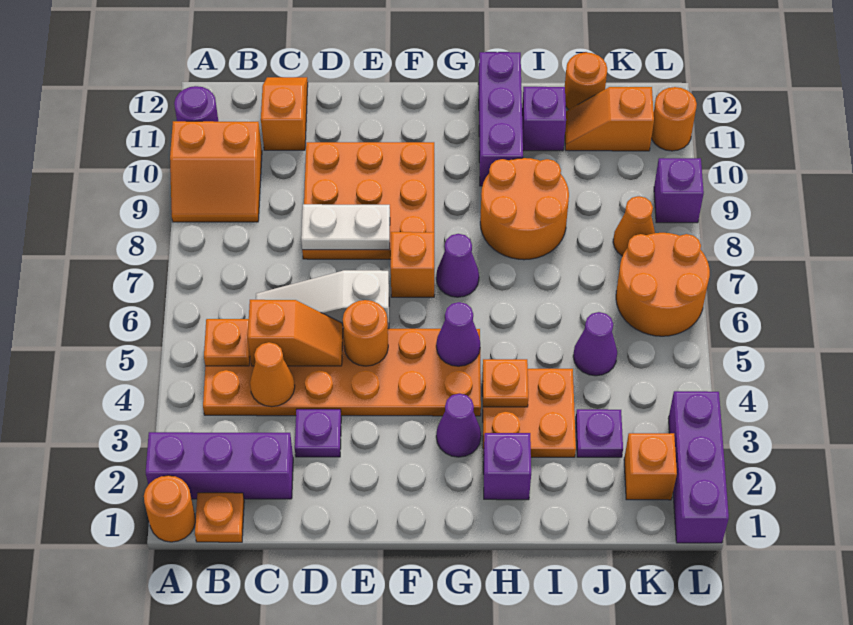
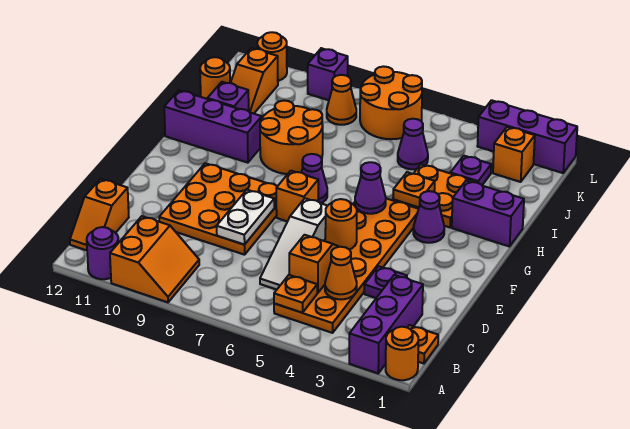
orange slope C11:C12 level 1 top 11 -> orange slope B12:C12 level 1 top C
purple brick H2 level 1 -> purple brick H1:H2 level 1

